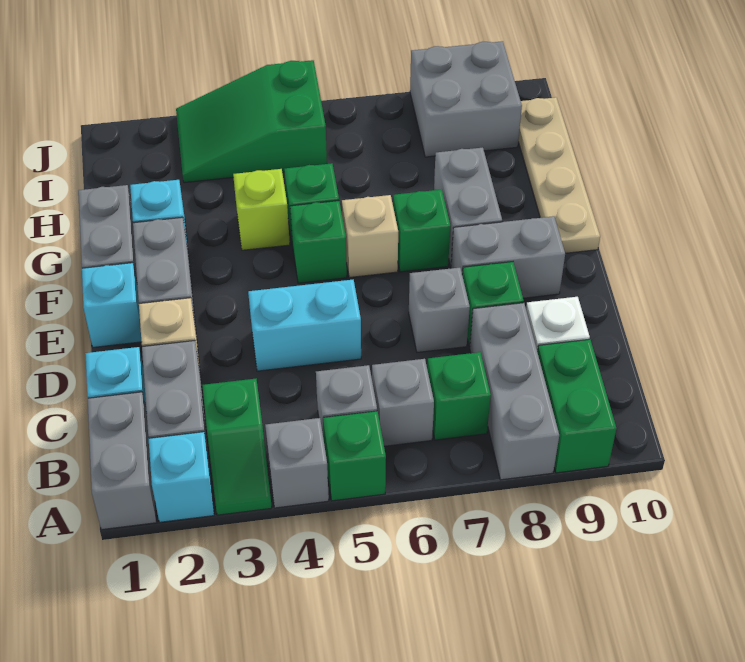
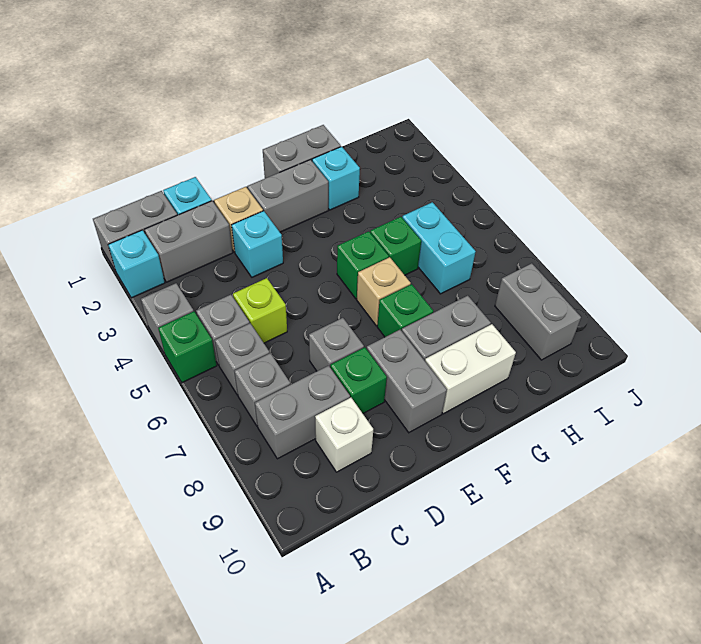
green slope A3:B3 level 1 top B -> none
grey brick A8:C8 level 1 -> grey brick B8:C8 level 1
green brick A9:B9 level 1 -> none
green brick B7 level 1 -> grey brick B7 level 1
cyan brick D4:D5 level 1 -> cyan brick H5:H6 level 1
cyan brick E1 level 1 -> cyan brick D3 level 1
none -> white brick F9:G9 level 1
tan plate F10:I10 level 1 -> none
lime brick G4 level 1 -> lime brick C5 level 1
green slope I3:J5 level 1 top 5 -> none
grey brick I8:J9 level 1 -> grey brick I8:I9 level 1

